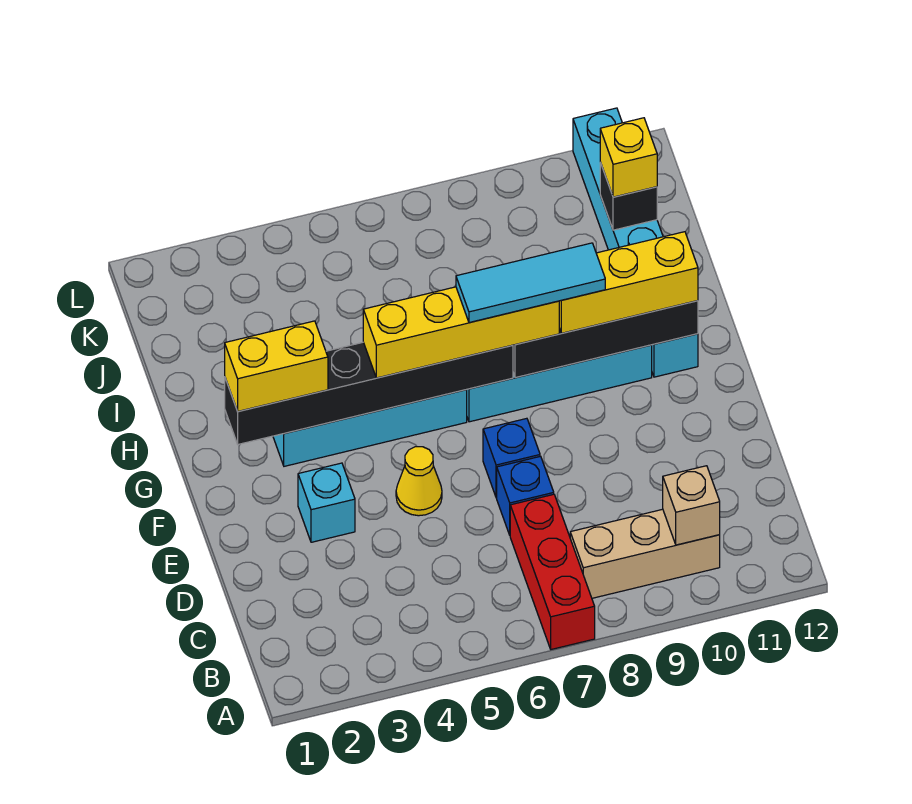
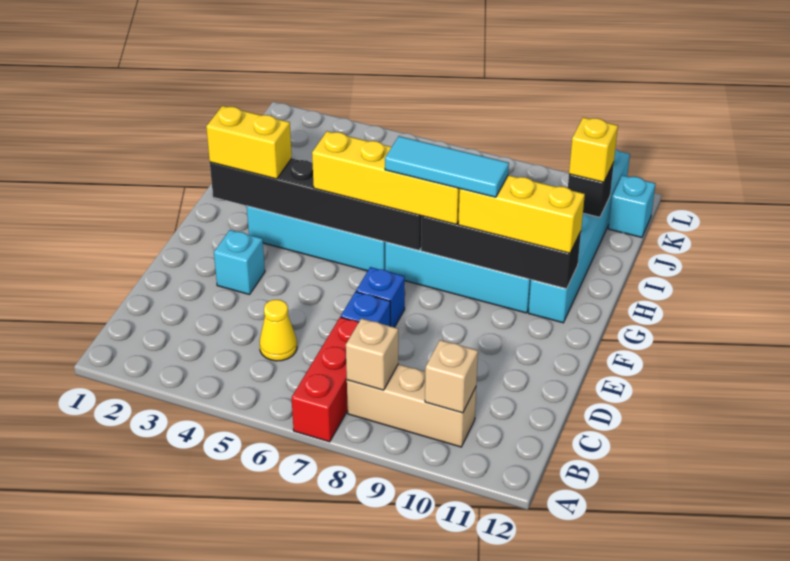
none -> tan brick B8 level 2
yellow cone E5 level 1 -> yellow cone C5 level 1
none -> cyan brick K12 level 1

